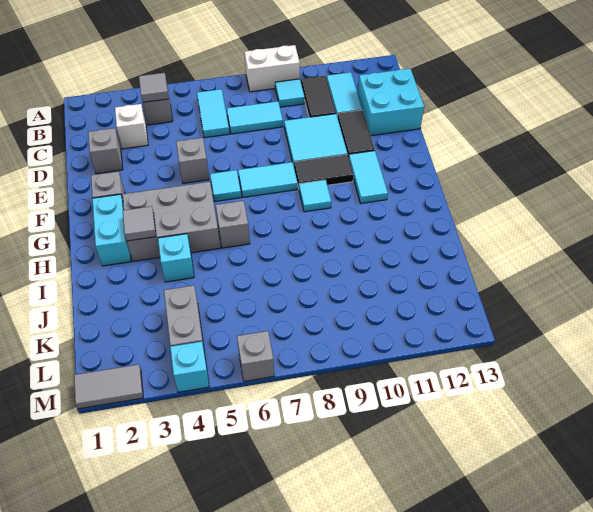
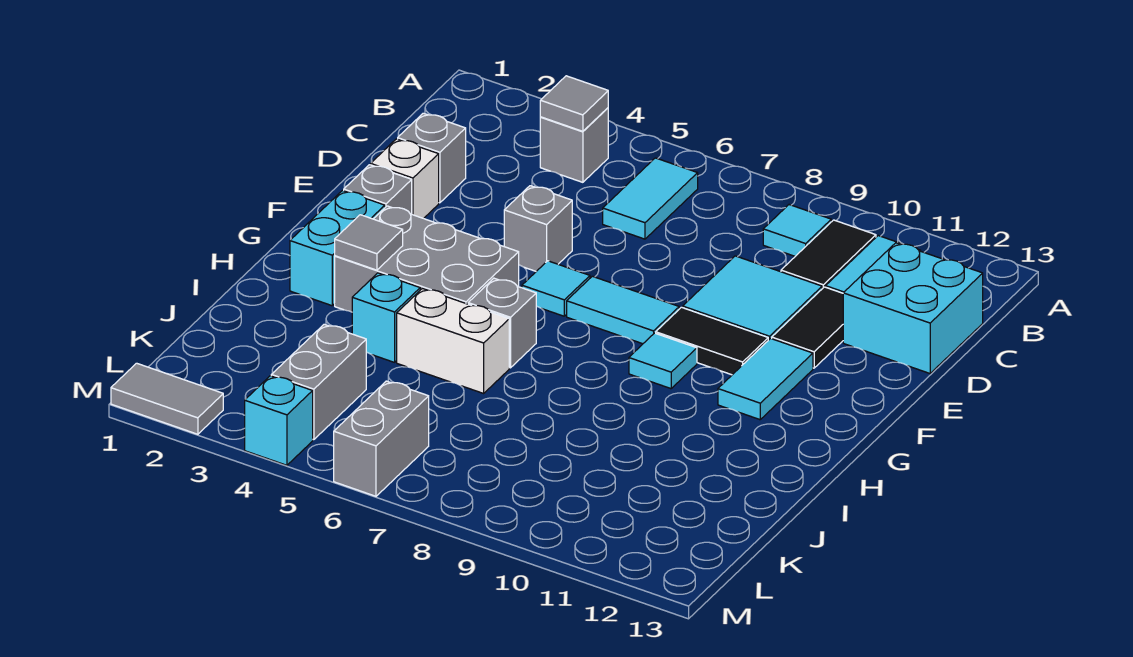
white brick A8:A9 level 1 -> white brick I5:I6 level 1
white brick C3 level 1 -> white brick E2 level 1
cyan tile C7:C8 level 1 -> none
grey brick M6 level 1 -> grey brick L6:M6 level 1

